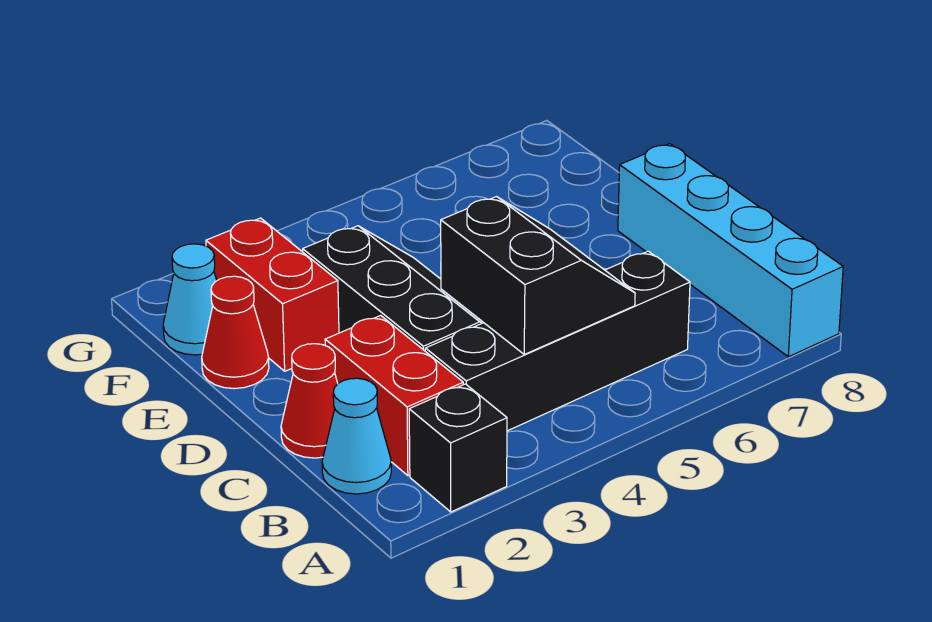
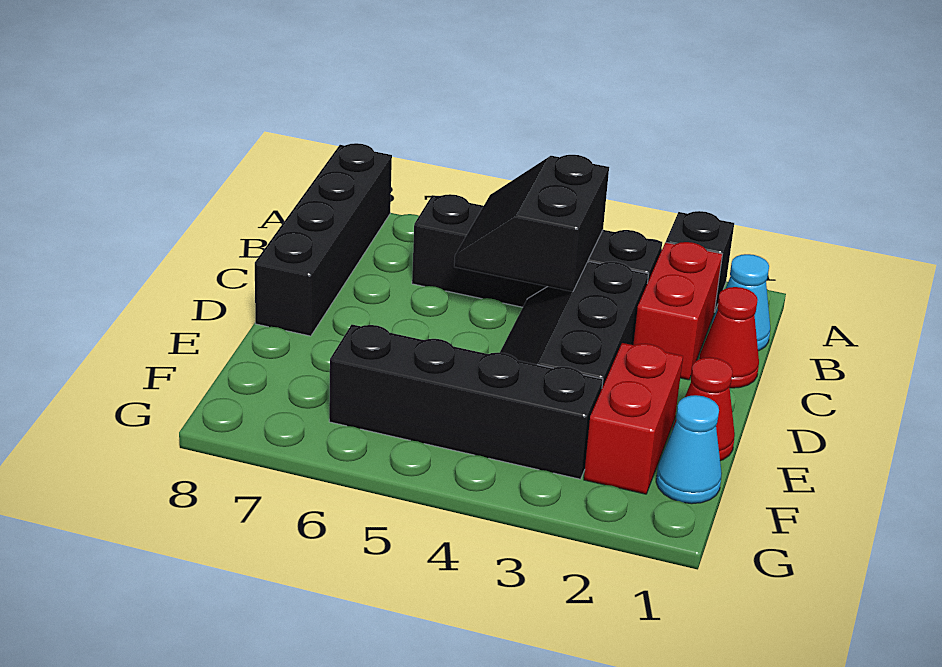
cyan brick A8:D8 level 1 -> black brick A8:D8 level 1
none -> black brick F3:F6 level 1

